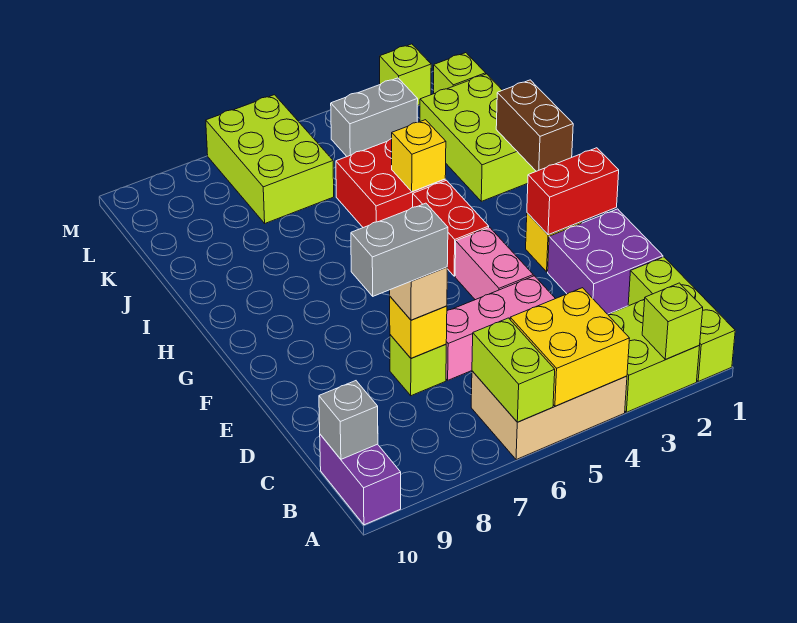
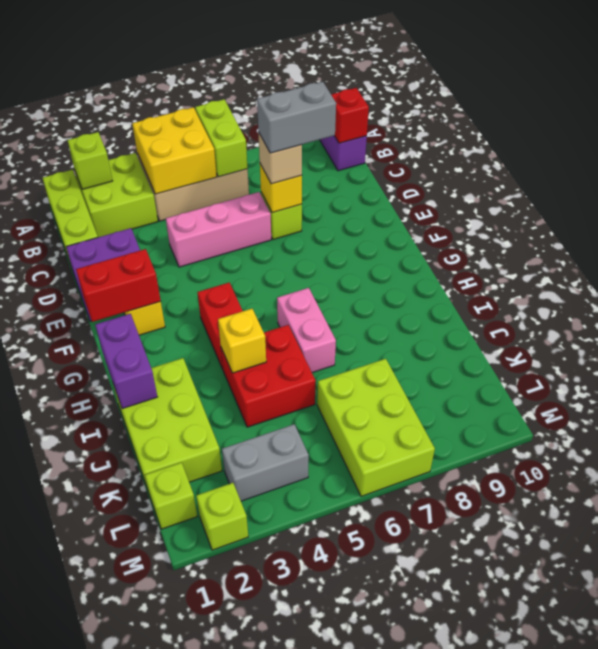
grey brick B10 level 2 -> red brick B10 level 2
pink brick E4:F4 level 1 -> pink brick H6:I6 level 1
brown brick H1:I1 level 2 -> purple brick H1:I1 level 2

